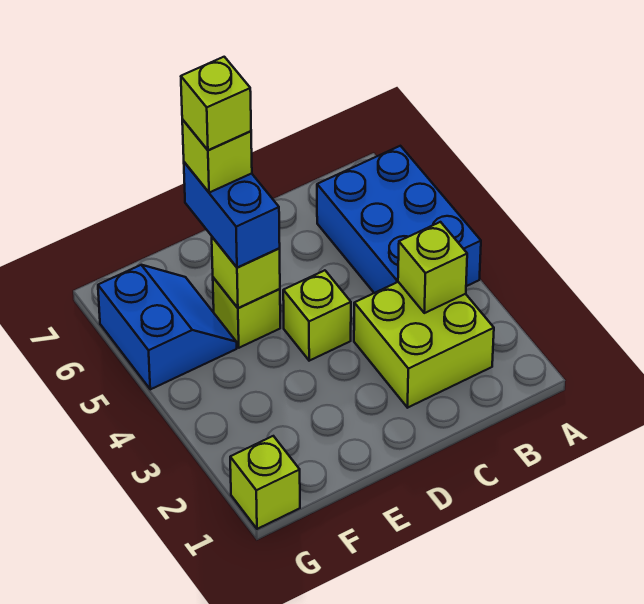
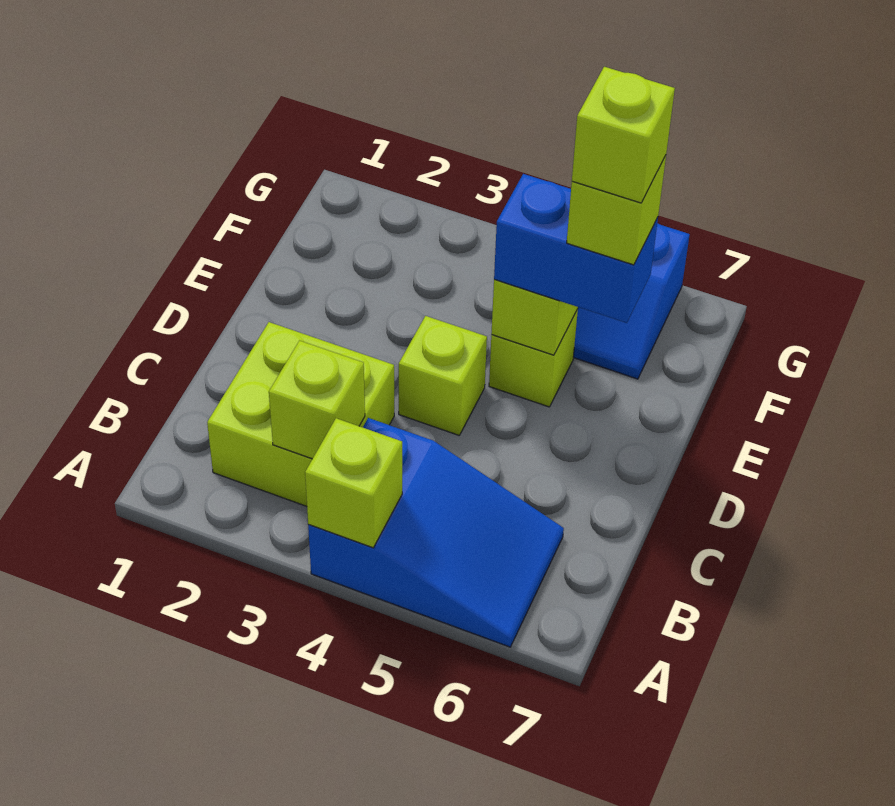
blue brick A4:B6 level 1 -> blue slope A4:B6 level 1 top 4
lime brick G1 level 1 -> lime brick A4 level 2

